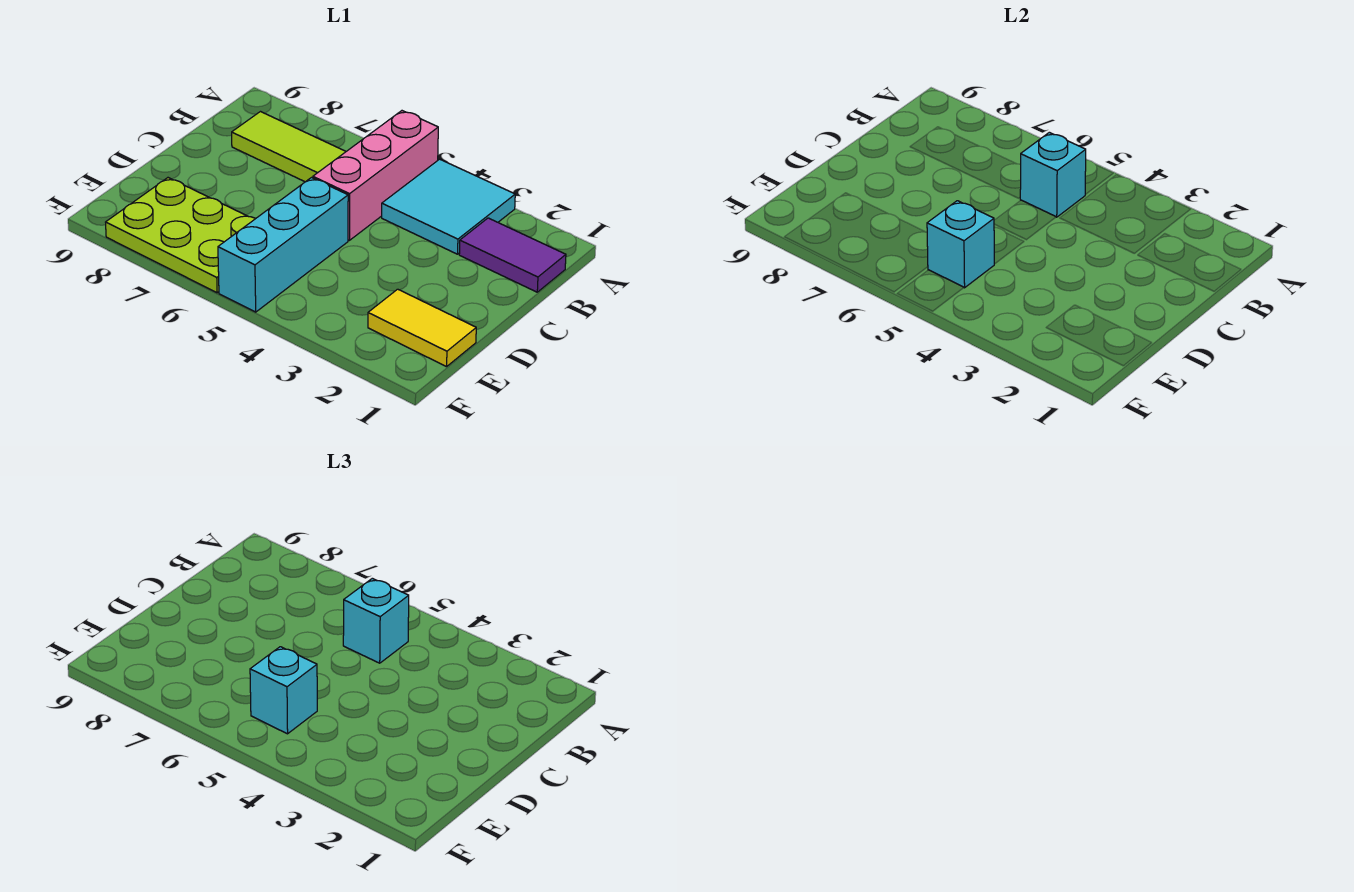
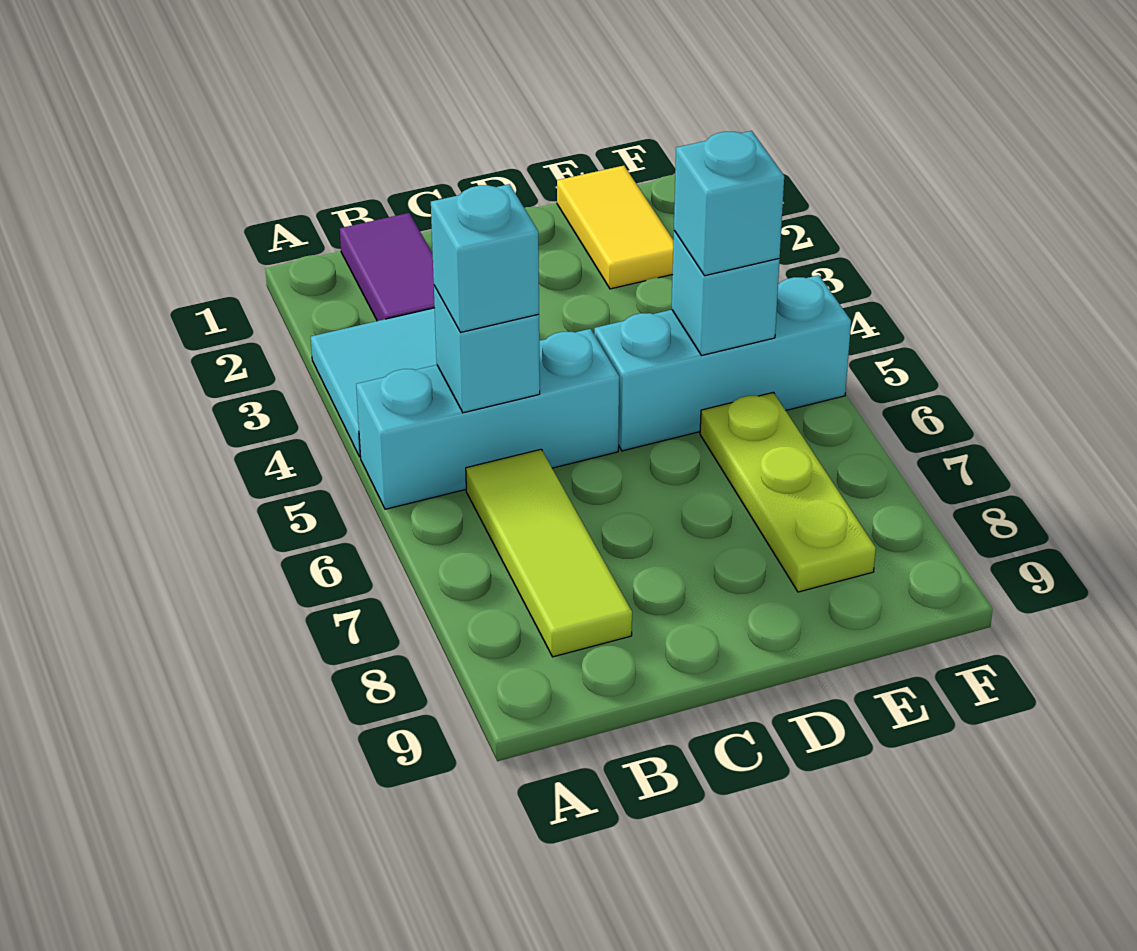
pink brick A5:C5 level 1 -> cyan brick A5:C5 level 1
lime plate E6:F8 level 1 -> lime plate E6:E8 level 1

